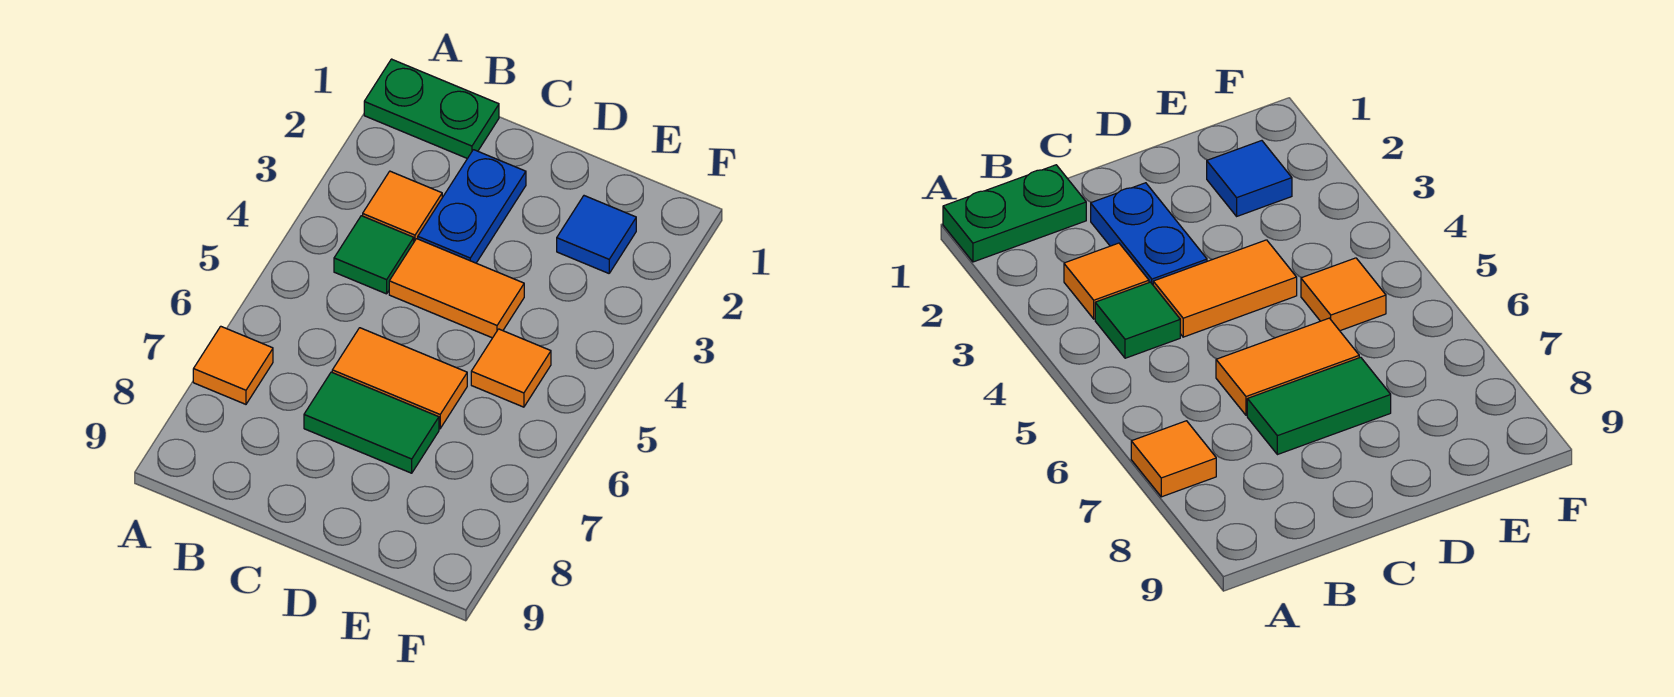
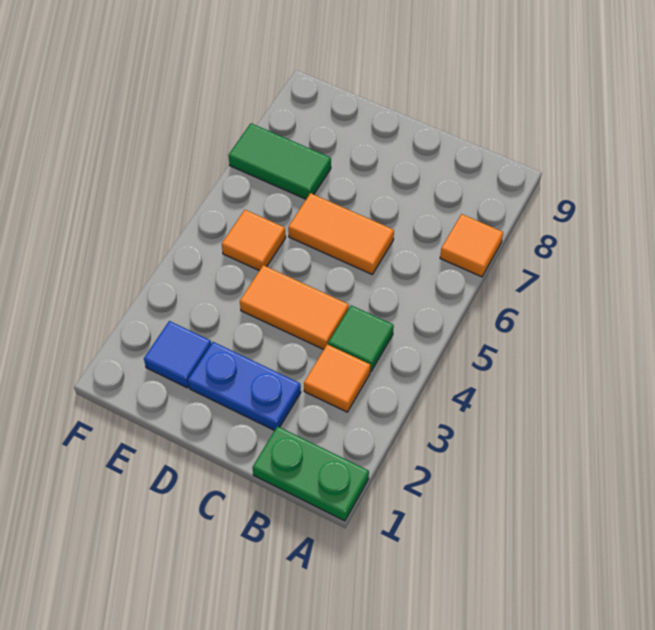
blue plate C2:C3 level 1 -> blue plate C2:D2 level 1
green tile C7:D7 level 1 -> green tile E7:F7 level 1

